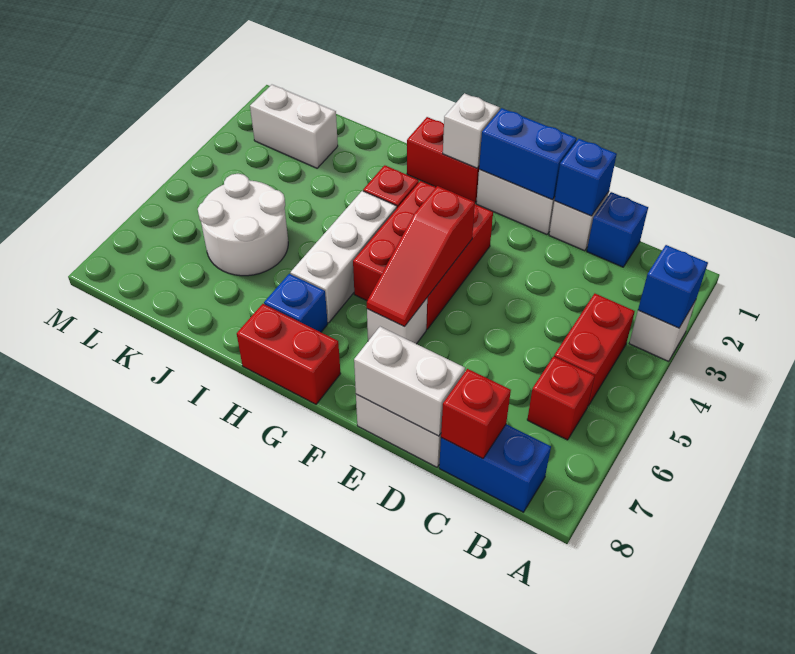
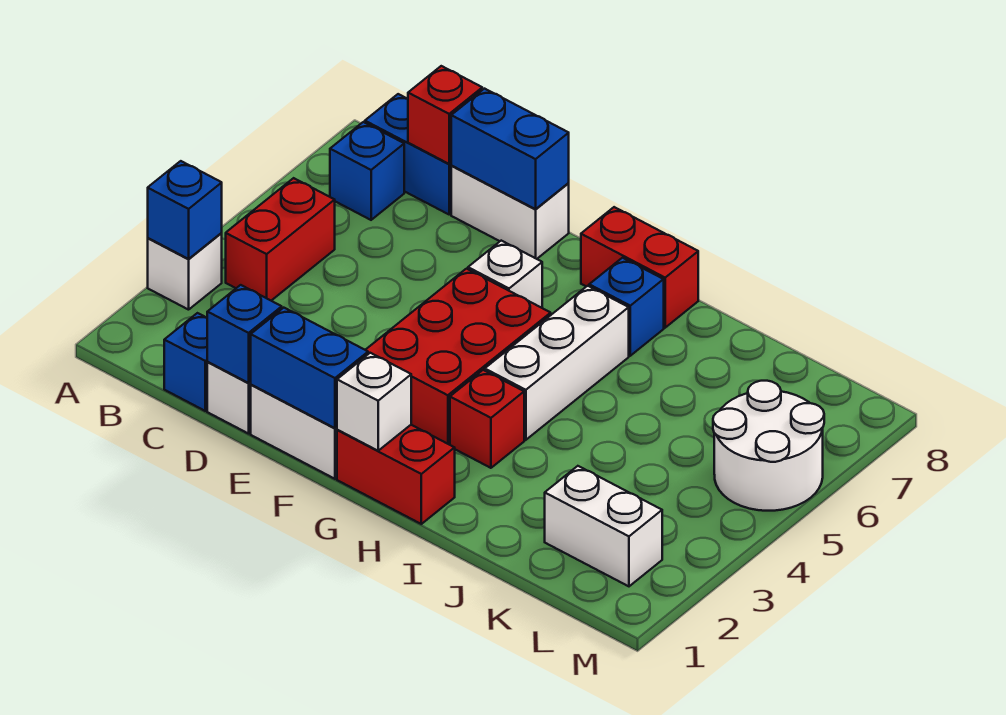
red brick B6 level 1 -> none
none -> blue brick B7 level 1
white brick D8:E8 level 2 -> blue brick D8:E8 level 2
red slope F4:F6 level 2 top 4 -> none
white round brick J5:K6 level 1 -> white round brick L5:M6 level 1

